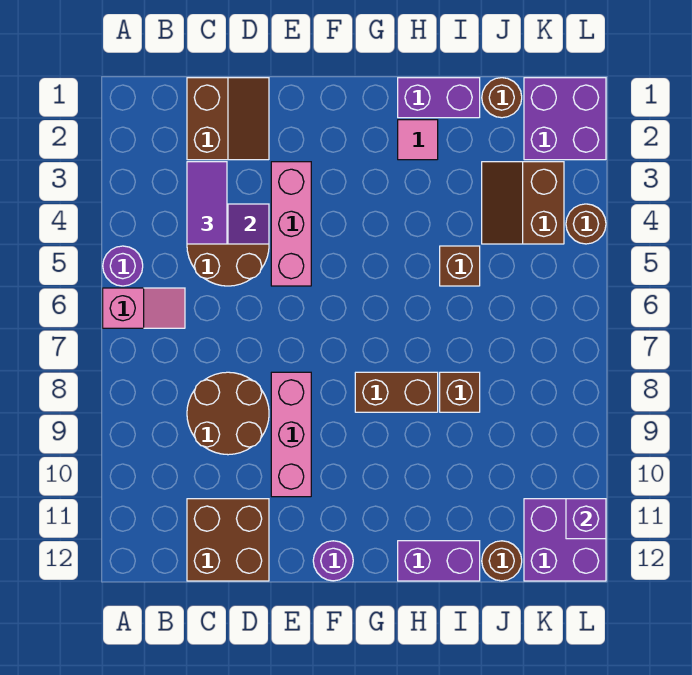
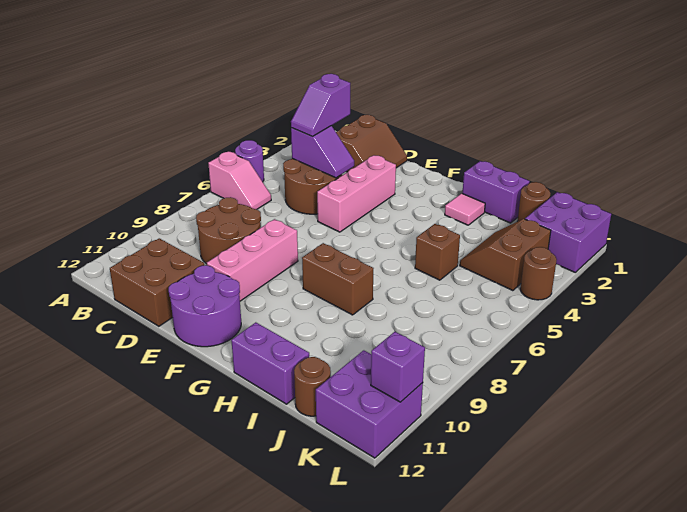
purple tile C3:C4 level 3 -> purple slope C3:C4 level 3 top 3
purple round brick F12 level 1 -> purple round brick E11:F12 level 1
brown brick I8 level 1 -> none

